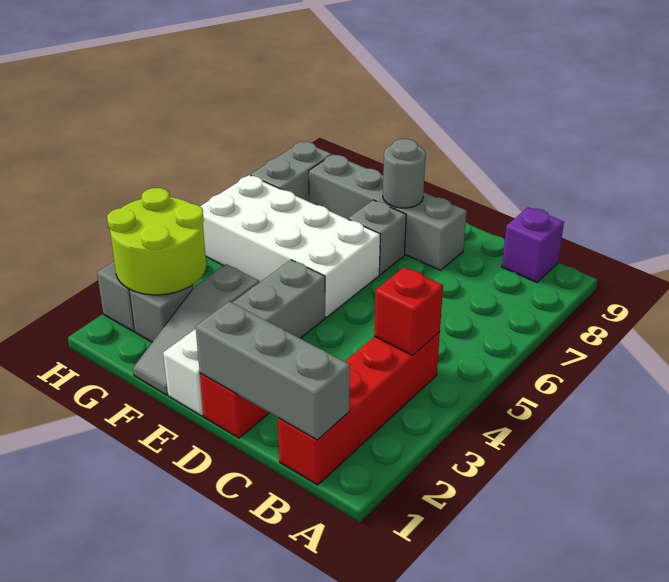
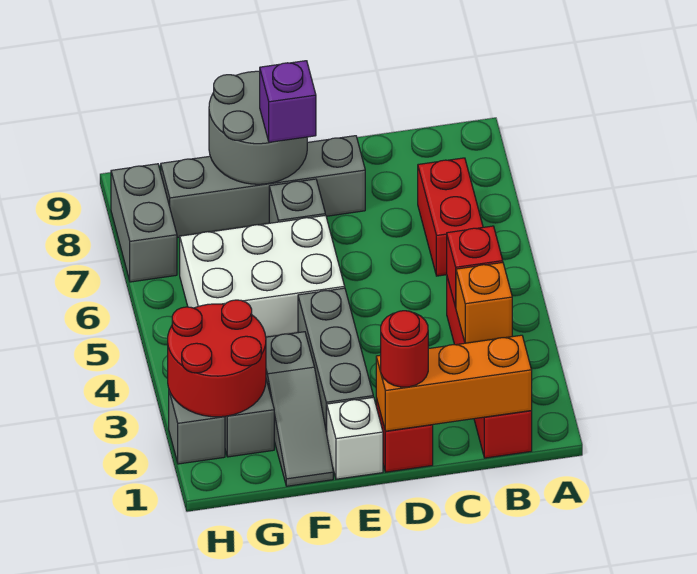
grey brick B1:D1 level 2 -> orange brick B1:D1 level 2
none -> orange brick B3 level 2
none -> red brick B6:B7 level 1
purple brick B9 level 1 -> purple brick E8 level 3
none -> red round brick D1 level 3
white brick E5:H6 level 1 -> white brick E5:G6 level 1
grey round brick E8 level 2 -> grey round brick E8:F9 level 2
lime round brick G2:H3 level 2 -> red round brick G2:H3 level 2

